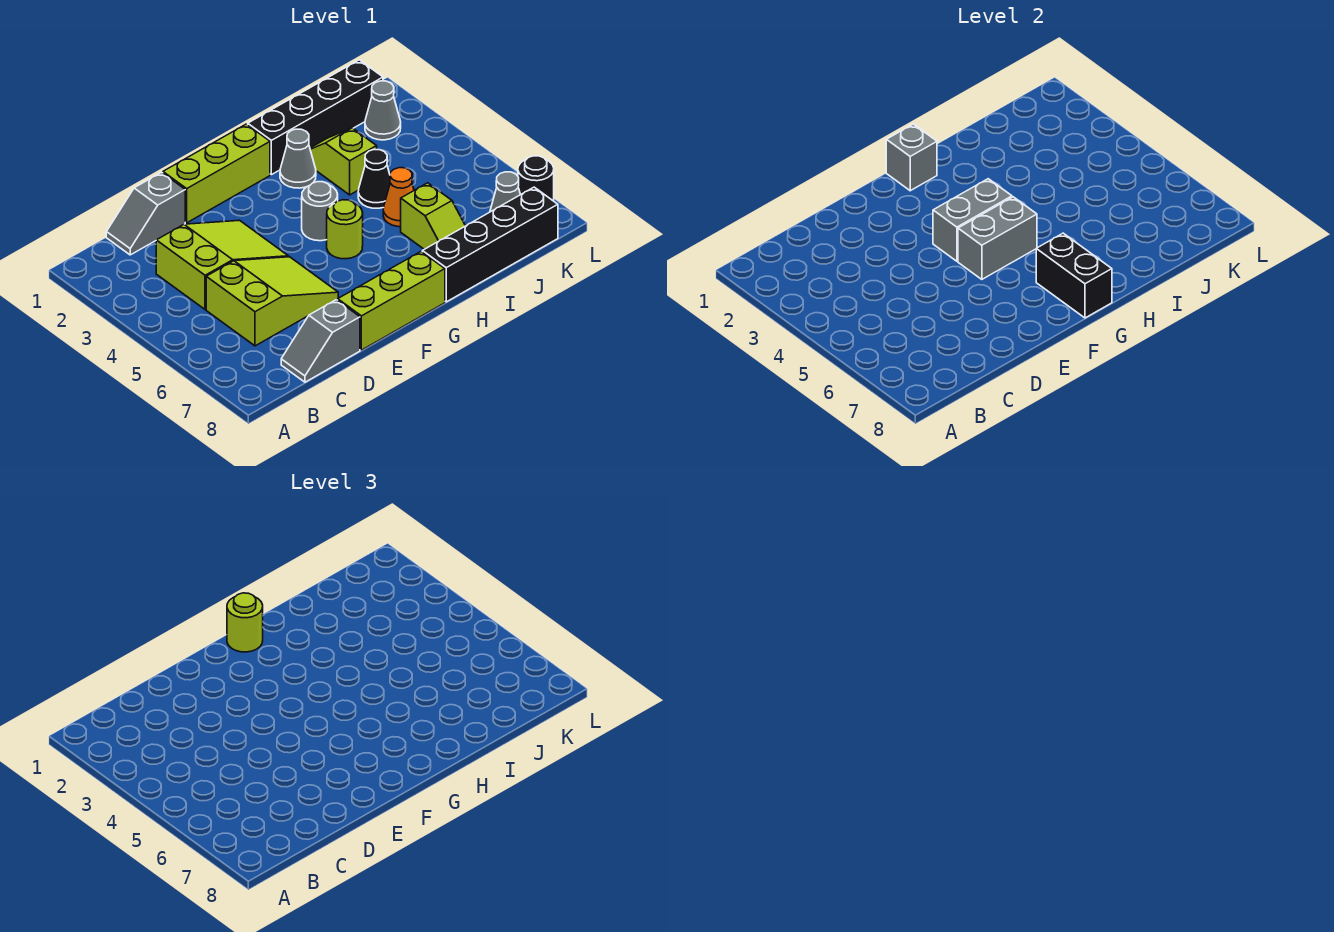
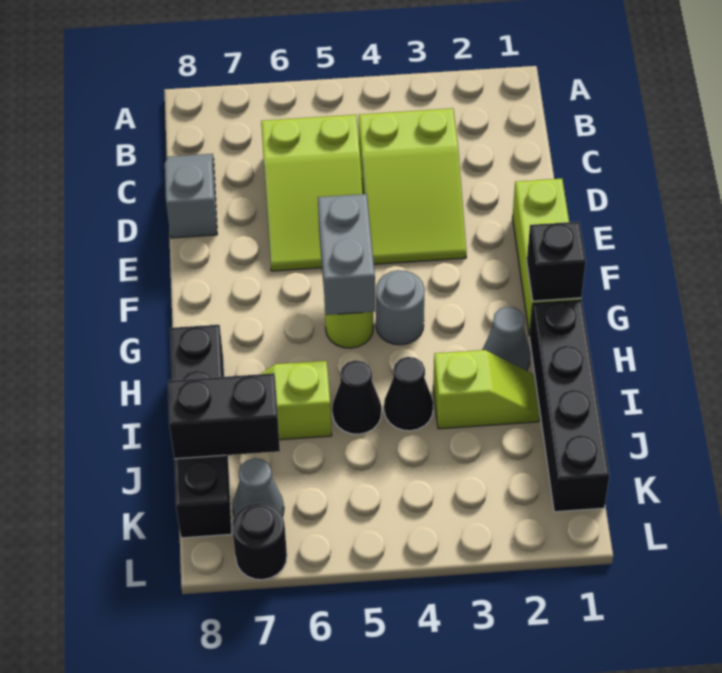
grey slope C1:D1 level 1 top D -> none
lime brick E8:G8 level 1 -> none
grey brick F4:G4 level 2 -> none
grey brick G1 level 2 -> black brick G1 level 2
lime round brick G1 level 3 -> none
black brick G7:G8 level 2 -> black brick J7:J8 level 2
orange cone I5 level 1 -> black cone I5 level 1
grey cone K2 level 1 -> none

